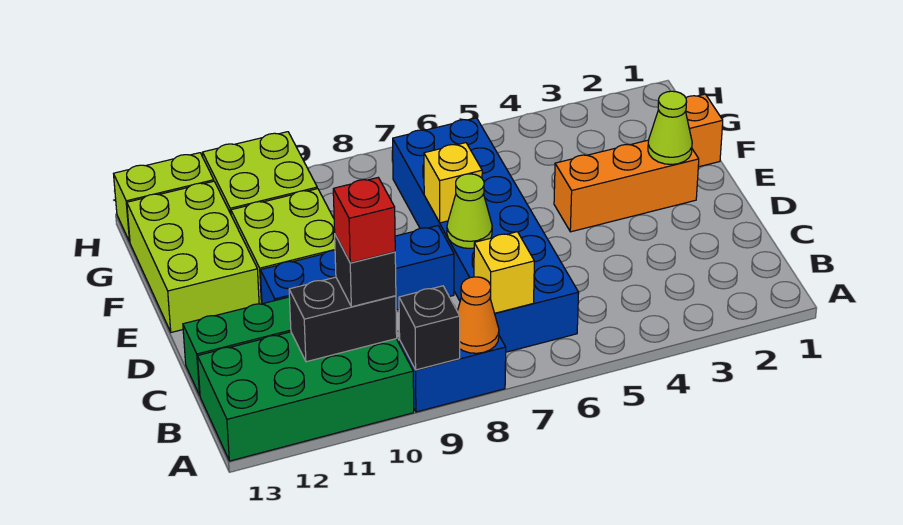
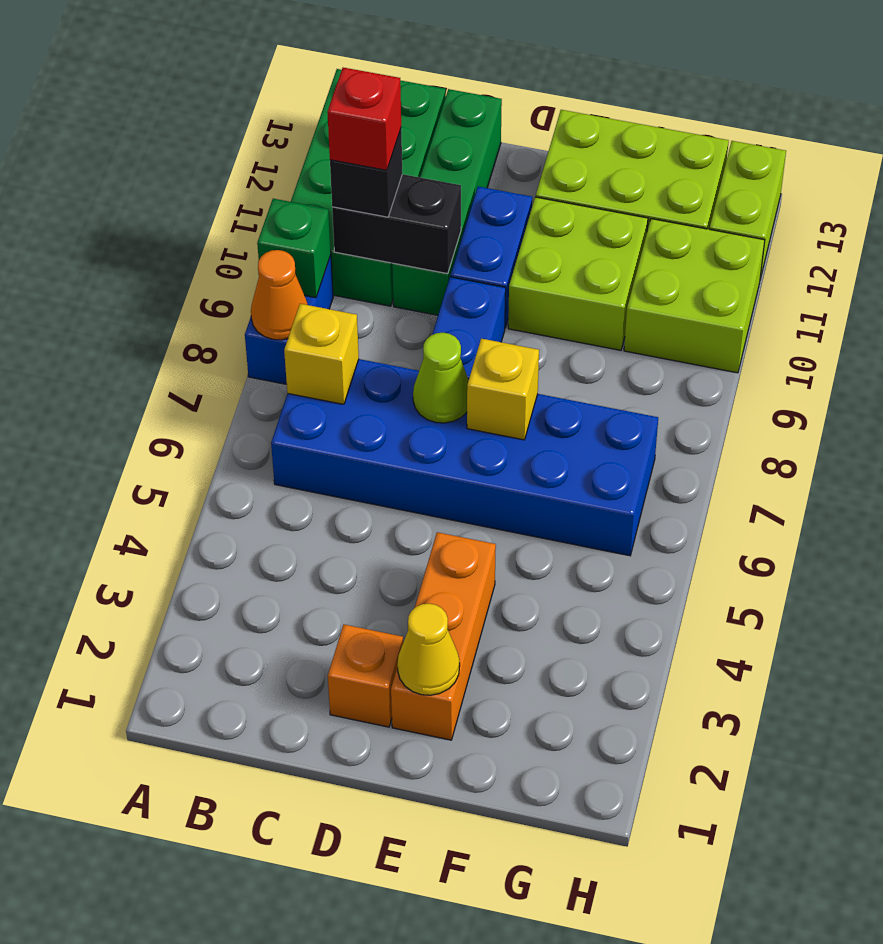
black brick A9 level 2 -> green brick A9 level 2
black brick B10:B11 level 2 -> black brick B10:C10 level 2
lime cone E2 level 2 -> yellow cone E2 level 2
orange brick F1 level 1 -> orange brick D2 level 1

